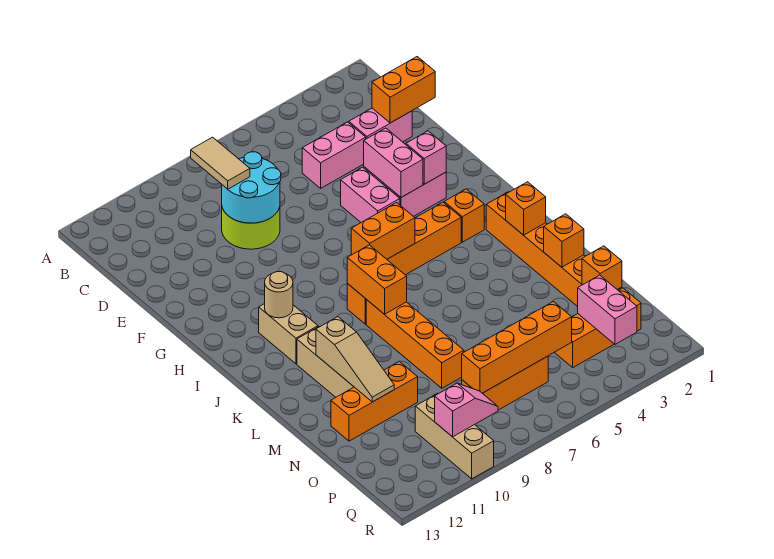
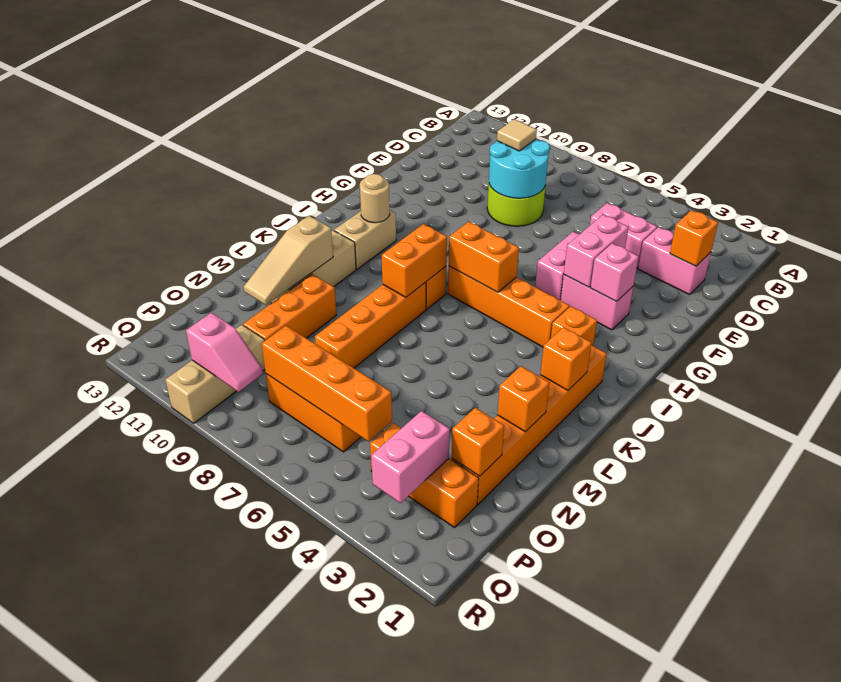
tan tile C9:D9 level 3 -> tan tile D9 level 3
orange brick D1:D2 level 2 -> orange brick D2 level 2
orange brick N10:N12 level 1 -> orange brick M10:O10 level 1

